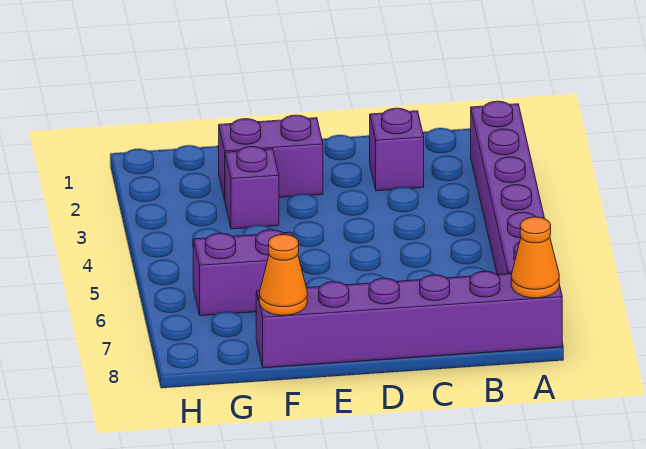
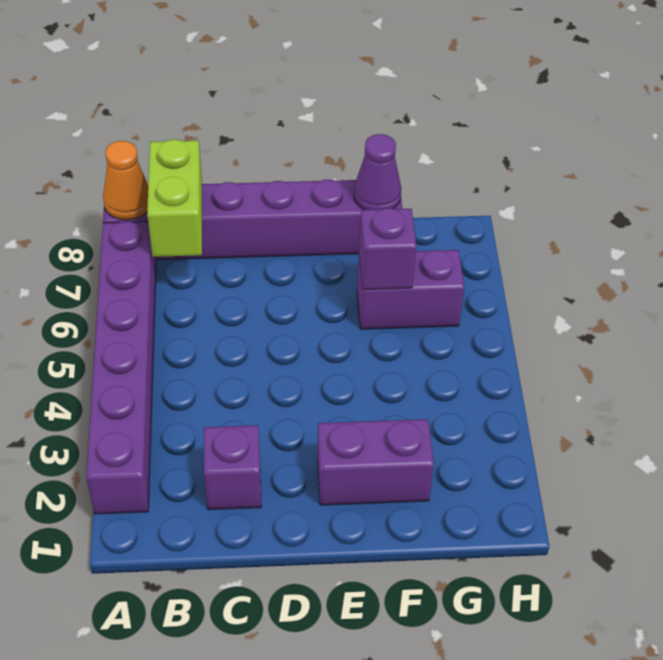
none -> lime brick B7:B8 level 2
purple brick F3 level 1 -> purple brick F6 level 2
orange cone F8 level 2 -> purple cone F8 level 2

